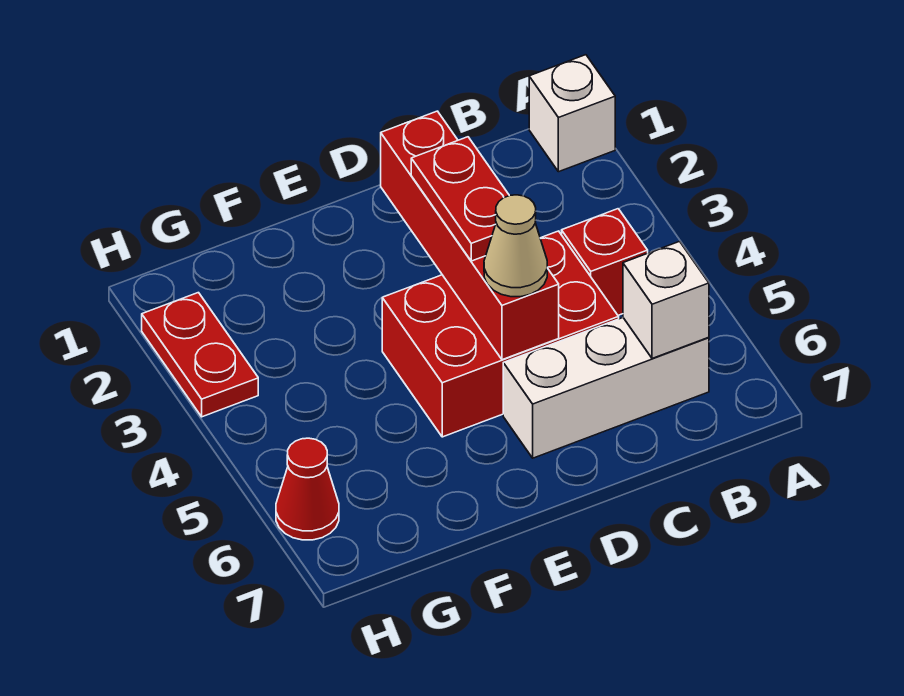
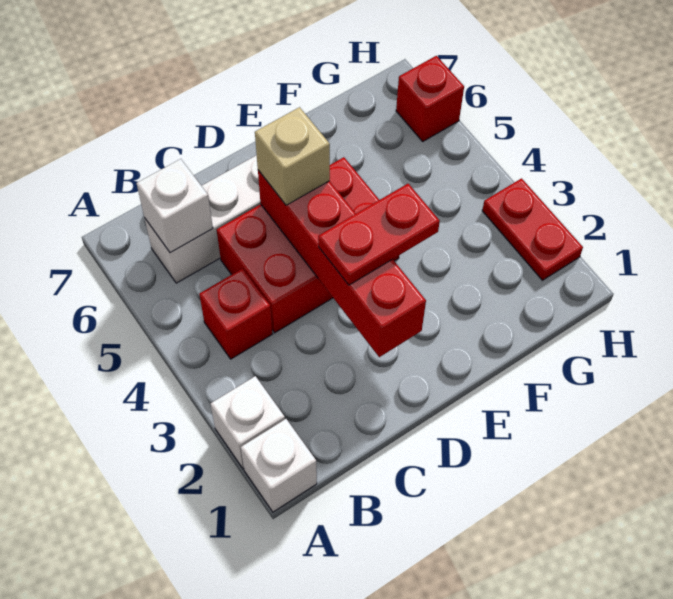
none -> white brick A2 level 1
red plate D3:D4 level 3 -> red plate D3:E3 level 3
tan cone D5 level 3 -> tan brick D5 level 3
red cone H6 level 1 -> red brick H6 level 1

